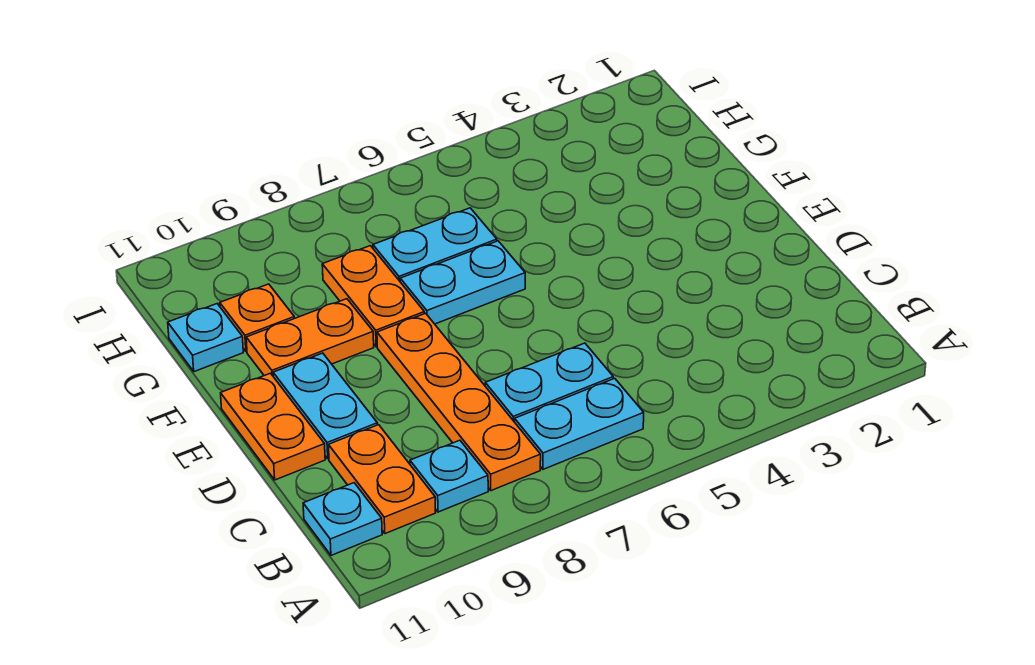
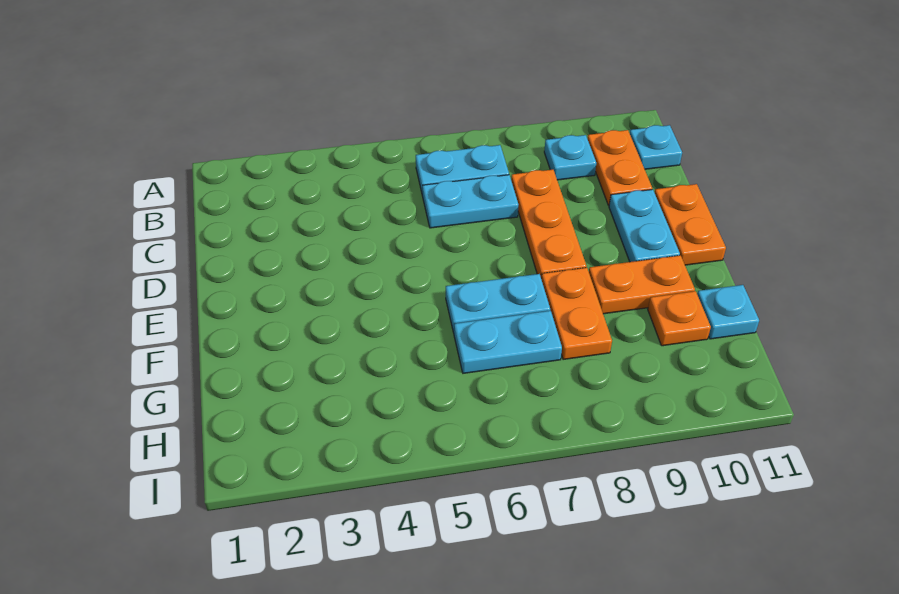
orange plate B8:E8 level 1 -> orange plate C8:E8 level 1

